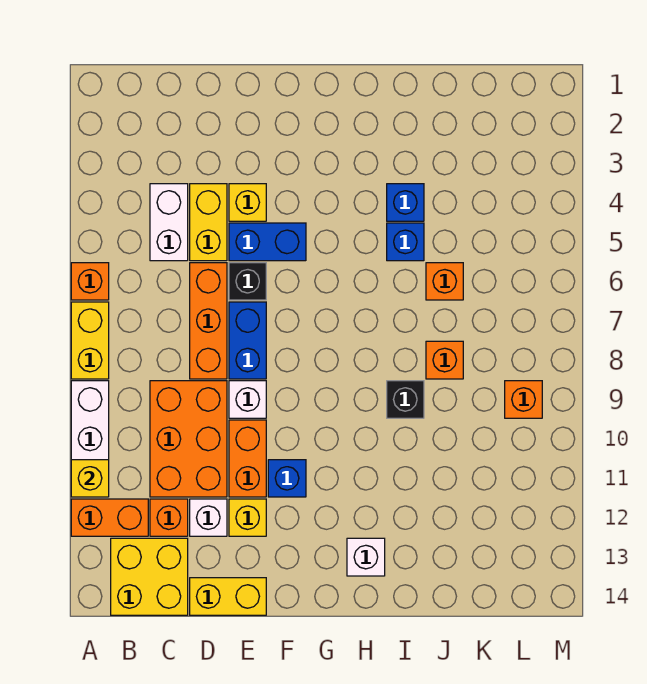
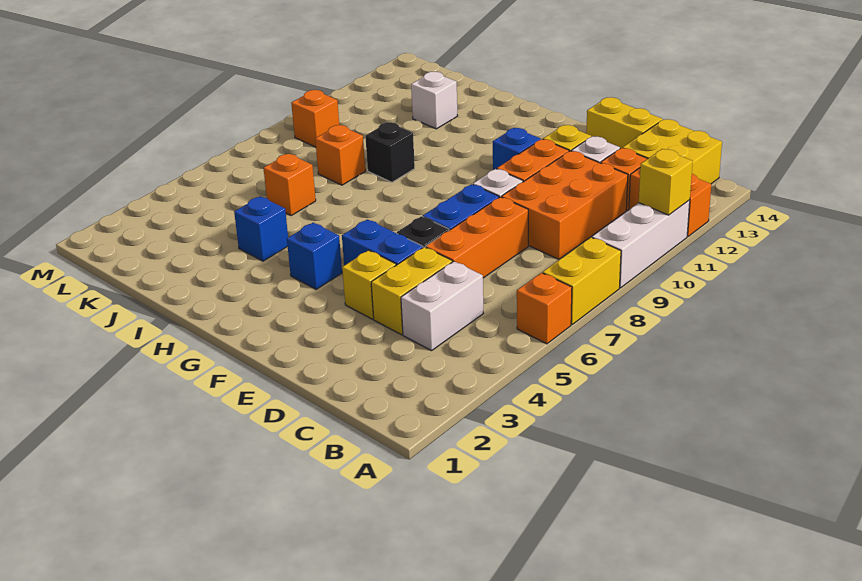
white brick H13 level 1 -> white brick J12 level 1
blue brick I5 level 1 -> blue brick G4 level 1

